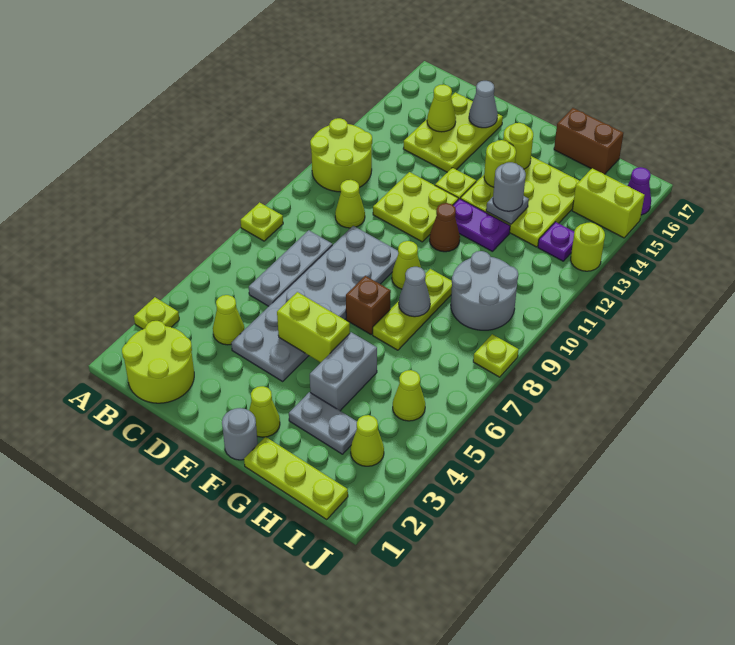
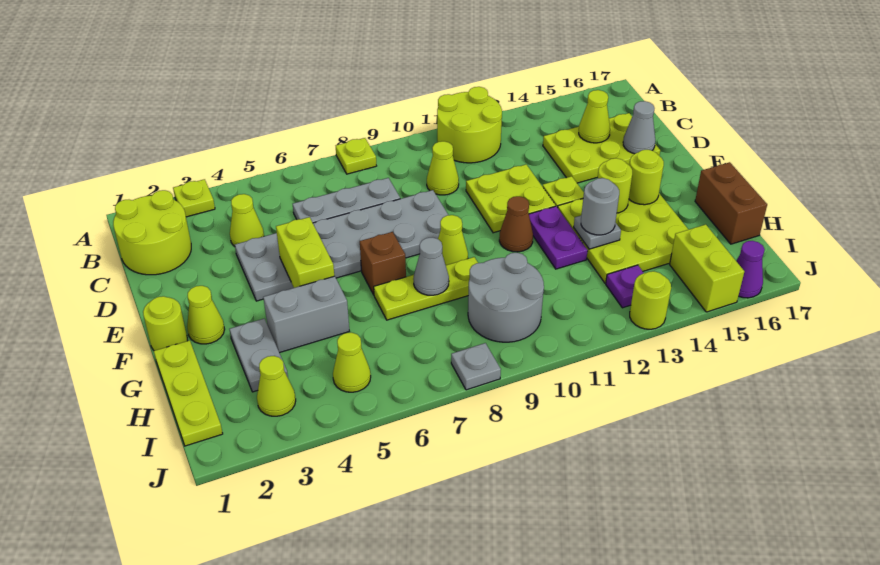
grey round brick F1 level 1 -> lime round brick F1 level 1
lime plate J8 level 1 -> grey plate J8 level 1

